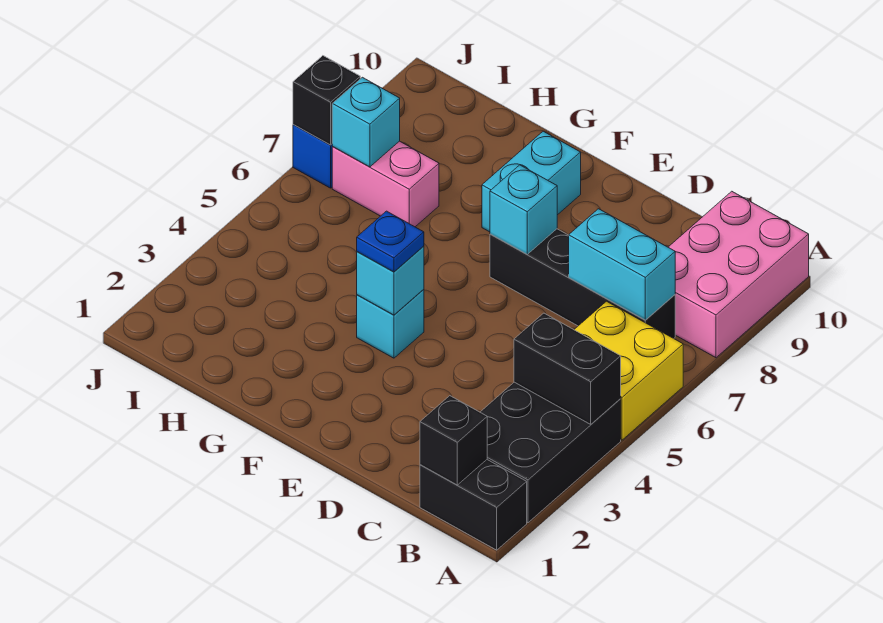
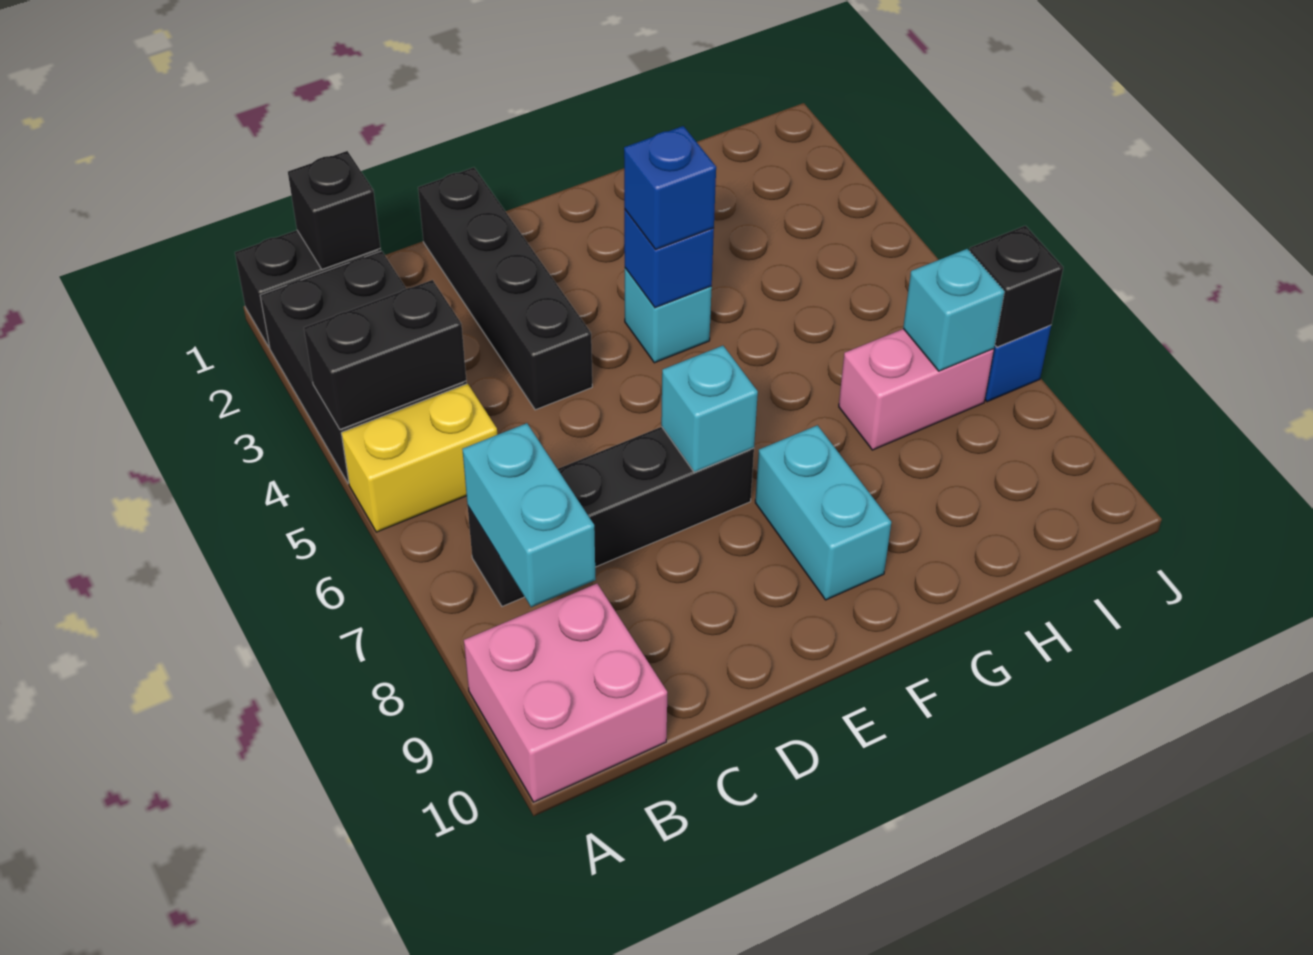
yellow brick A5:B6 level 1 -> yellow brick A5:B5 level 1
pink brick A8:B10 level 1 -> pink brick A9:B10 level 1
cyan brick B7:C7 level 2 -> cyan brick B7:B8 level 2
none -> black brick D1:D4 level 1
cyan brick F4 level 2 -> blue brick F4 level 2
blue plate F4 level 3 -> blue brick F4 level 3

